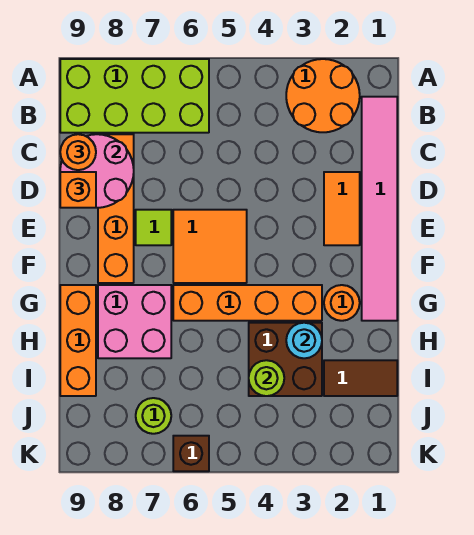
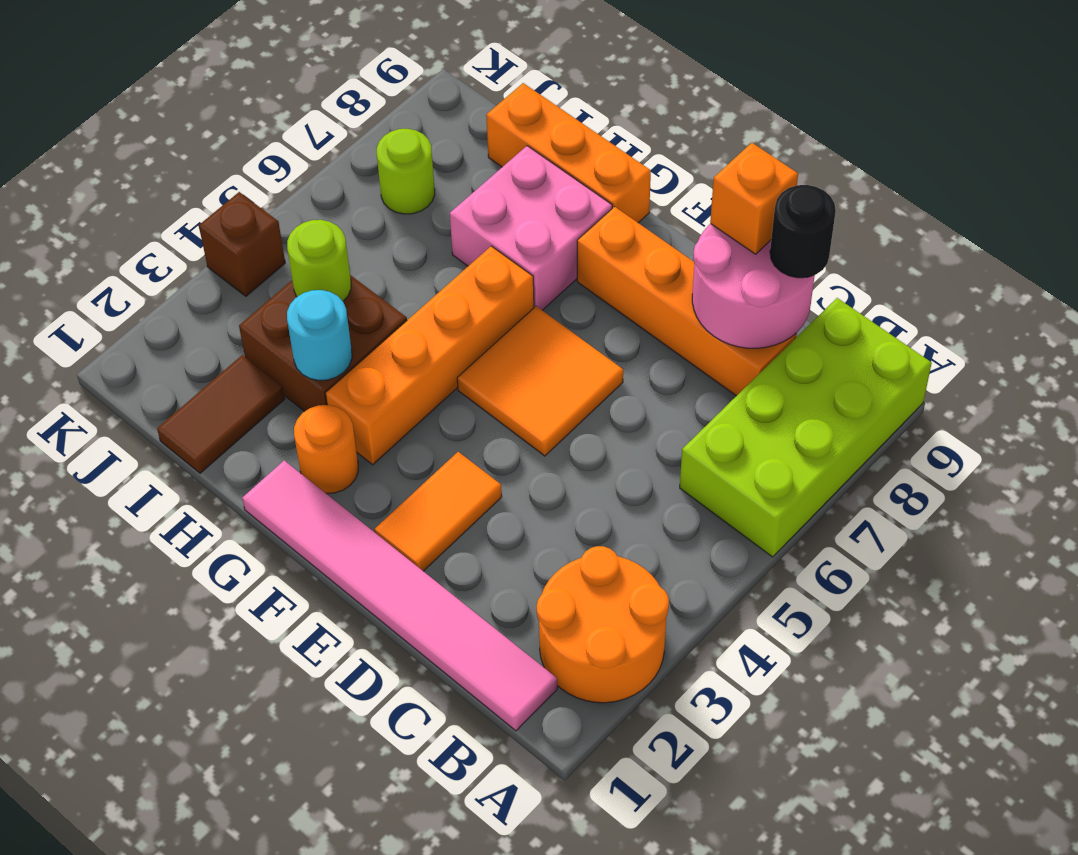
orange round brick C9 level 3 -> black round brick C9 level 3
orange tile D2:E2 level 1 -> orange tile E2:E3 level 1
lime tile E7 level 1 -> none
brown brick K6 level 1 -> brown brick K4 level 1

